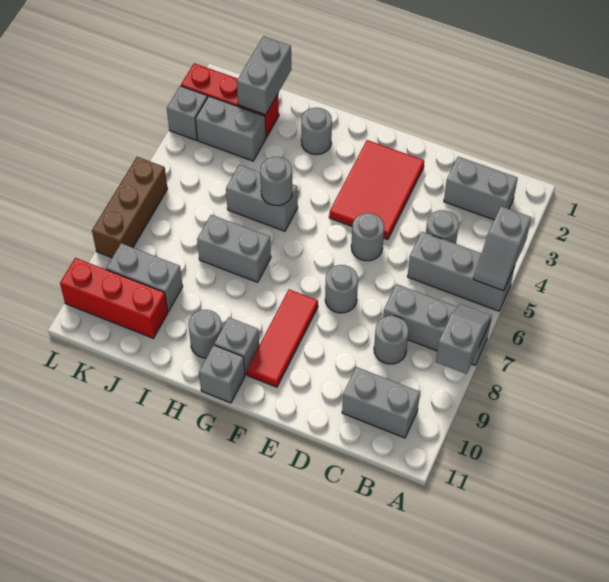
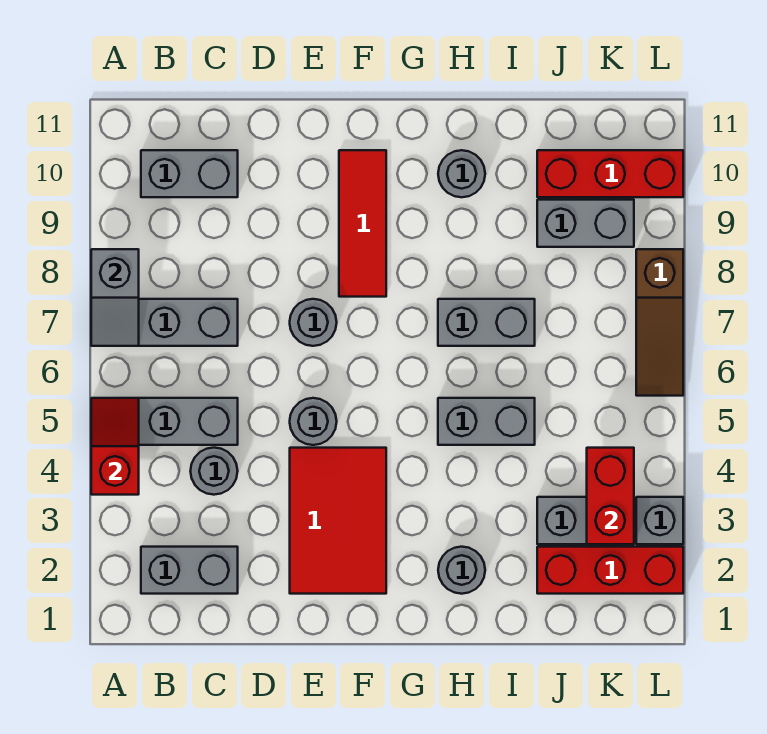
grey slope A4:A5 level 2 top 4 -> red slope A4:A5 level 2 top 4
grey round brick C8 level 1 -> none
grey brick G10 level 1 -> none
grey brick G11 level 1 -> none
grey round brick H5 level 2 -> none
grey brick J1:J2 level 2 -> none
none -> red brick K3:K4 level 2
brown brick L6:L8 level 1 -> brown slope L6:L8 level 1 top 8

